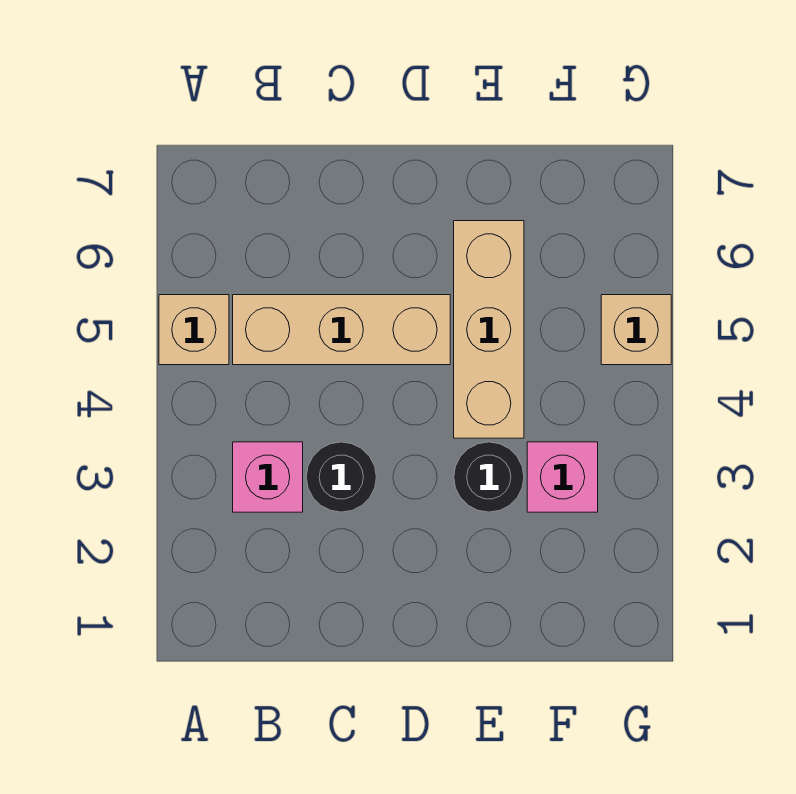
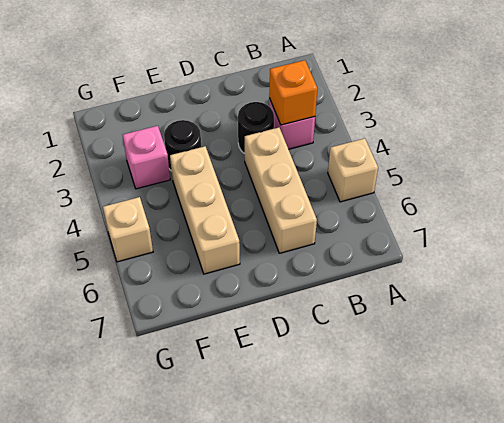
none -> orange brick B3 level 2
tan brick B5:D5 level 1 -> tan brick C4:C6 level 1

